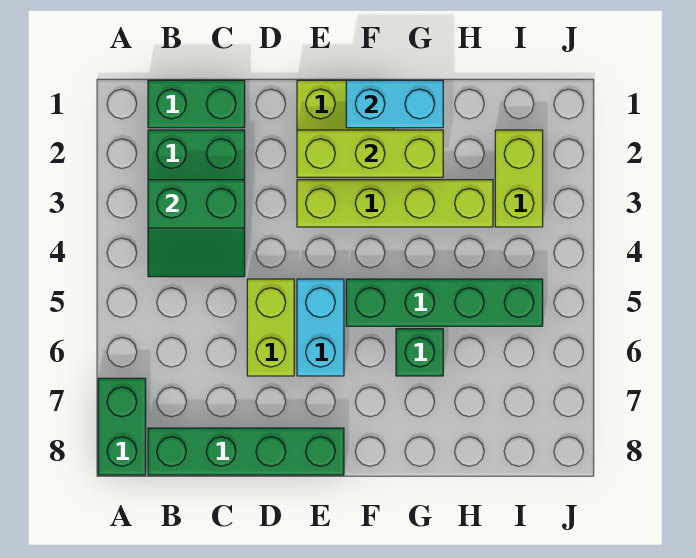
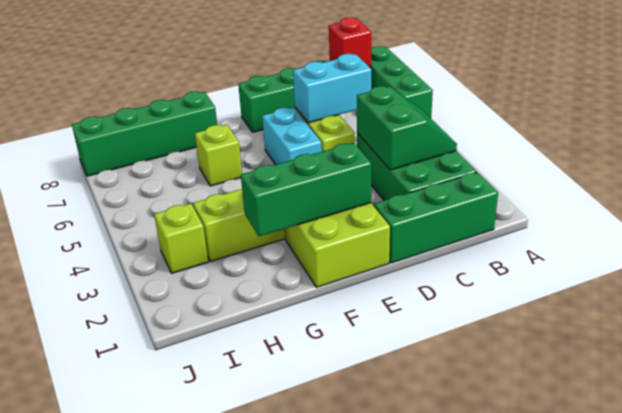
green brick A7:A8 level 1 -> green brick A6:A8 level 1
green brick B1:C1 level 1 -> green brick B1:D1 level 1
green slope B3:C4 level 2 top 3 -> green slope B3:C4 level 2 top C
none -> red brick B8 level 2
lime brick E2:G2 level 2 -> green brick E2:G2 level 2
cyan brick F1:G1 level 2 -> cyan brick C6:D6 level 2
green brick F5:I5 level 1 -> green brick G8:J8 level 1
green brick G6 level 1 -> lime brick G6 level 1
lime brick I2:I3 level 1 -> lime brick I3 level 1

